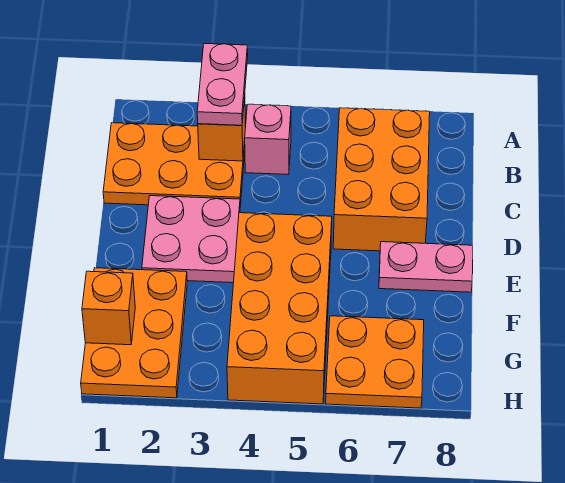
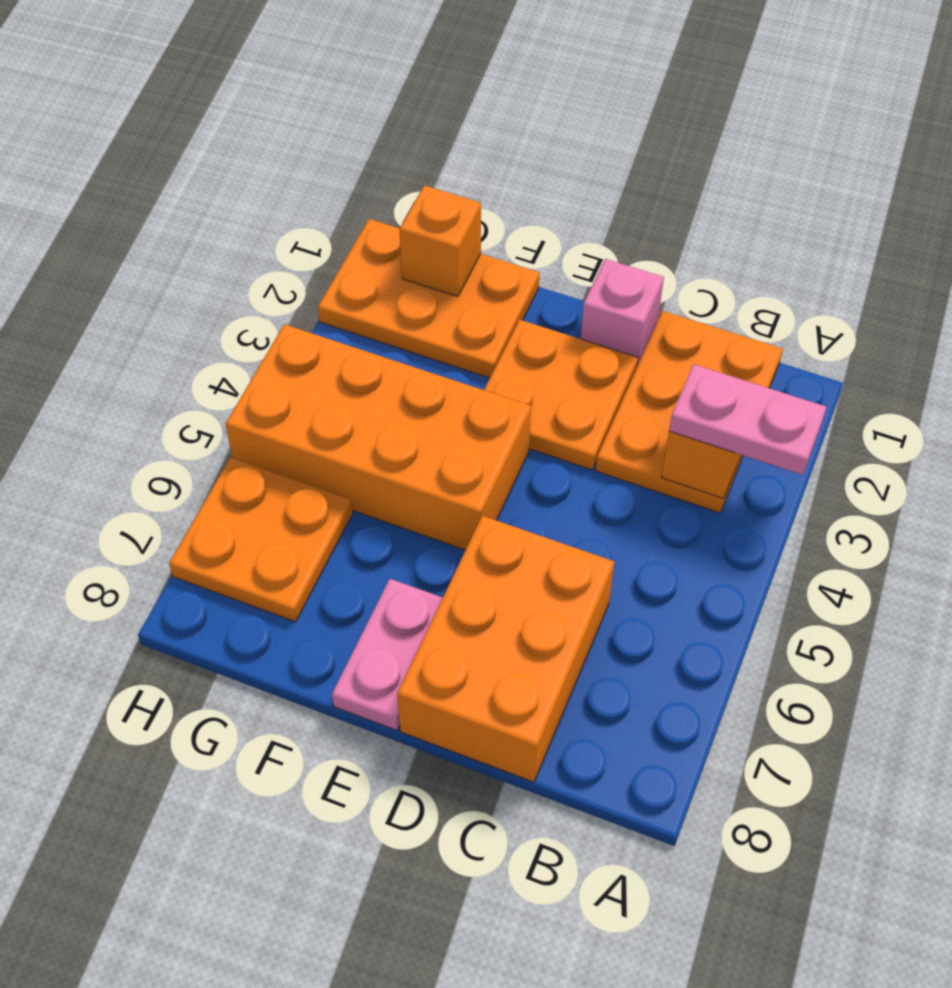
pink brick B4 level 1 -> pink brick D1 level 1
orange brick B6:D7 level 1 -> orange brick C6:D8 level 1
pink plate D2:E3 level 1 -> orange plate D2:E3 level 1

